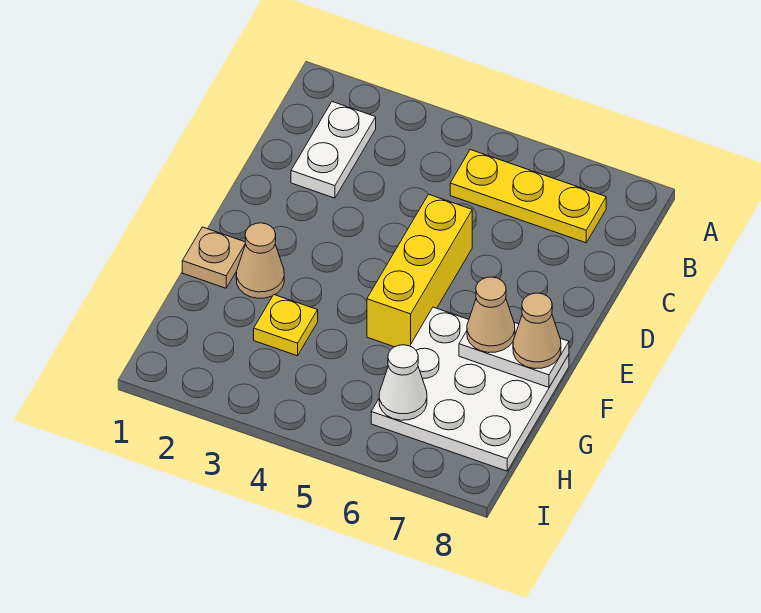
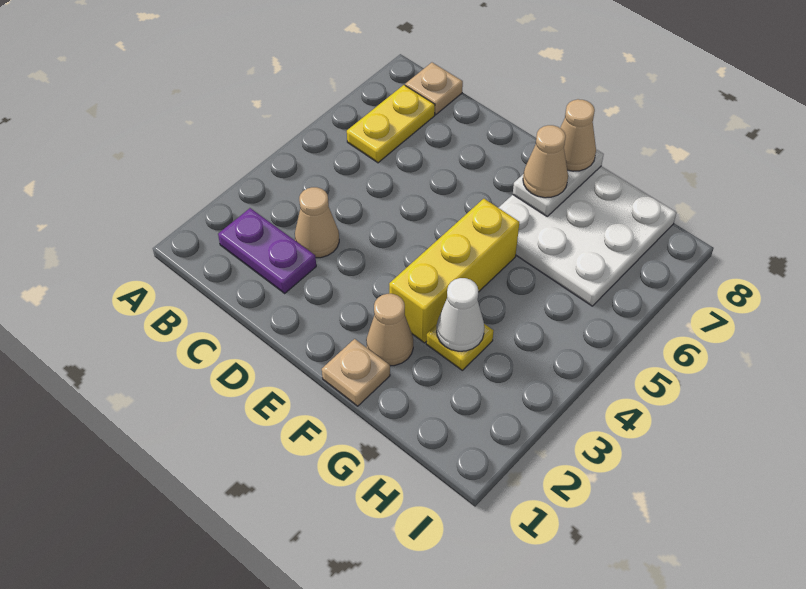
white plate B2:C2 level 1 -> purple plate B2:C2 level 1
yellow plate B5:B7 level 1 -> yellow plate B6:B7 level 1
none -> tan plate B8 level 1
none -> tan cone C3 level 1
yellow brick D5:F5 level 1 -> yellow brick F3:F5 level 1
white cone H6 level 2 -> white cone G3 level 2

